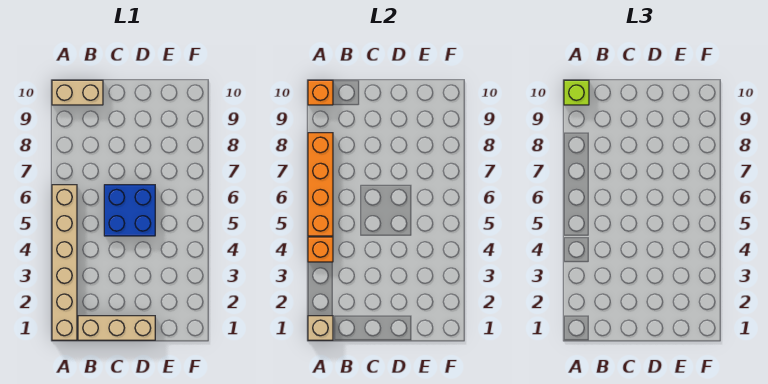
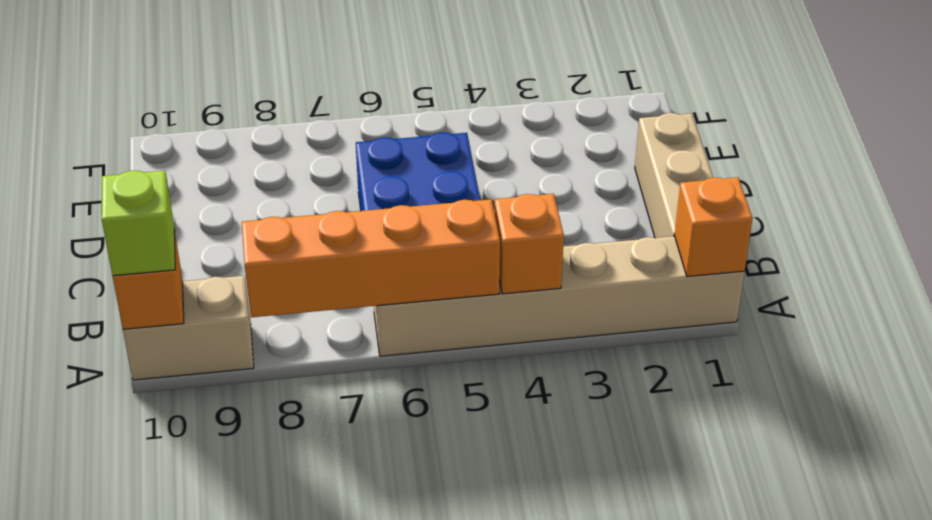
tan brick A1 level 2 -> orange brick A1 level 2
tan brick A10:B10 level 1 -> tan brick A9:A10 level 1

